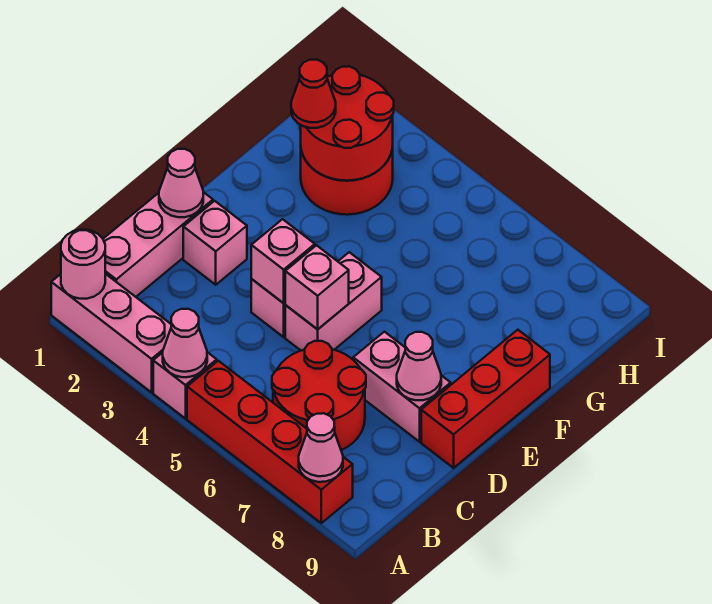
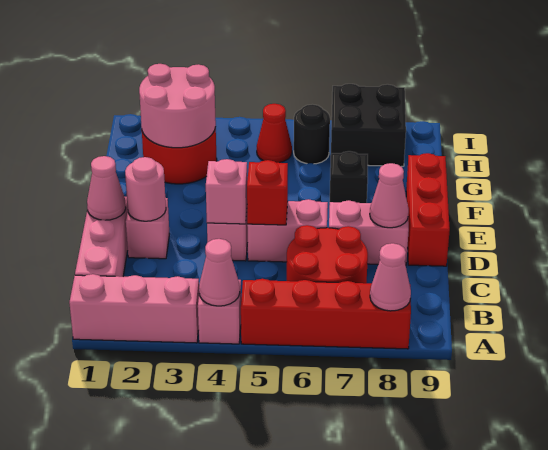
pink round brick A1 level 2 -> pink round brick D2 level 2
pink brick D5:E5 level 1 -> pink brick D5:D6 level 1
pink brick D5 level 2 -> red brick D5 level 2
none -> black brick F7 level 1
red round brick G2:H3 level 2 -> pink round brick G2:H3 level 2
red cone G2 level 3 -> red cone H5 level 1
none -> black round brick H6 level 1
none -> black brick H7:I8 level 1

